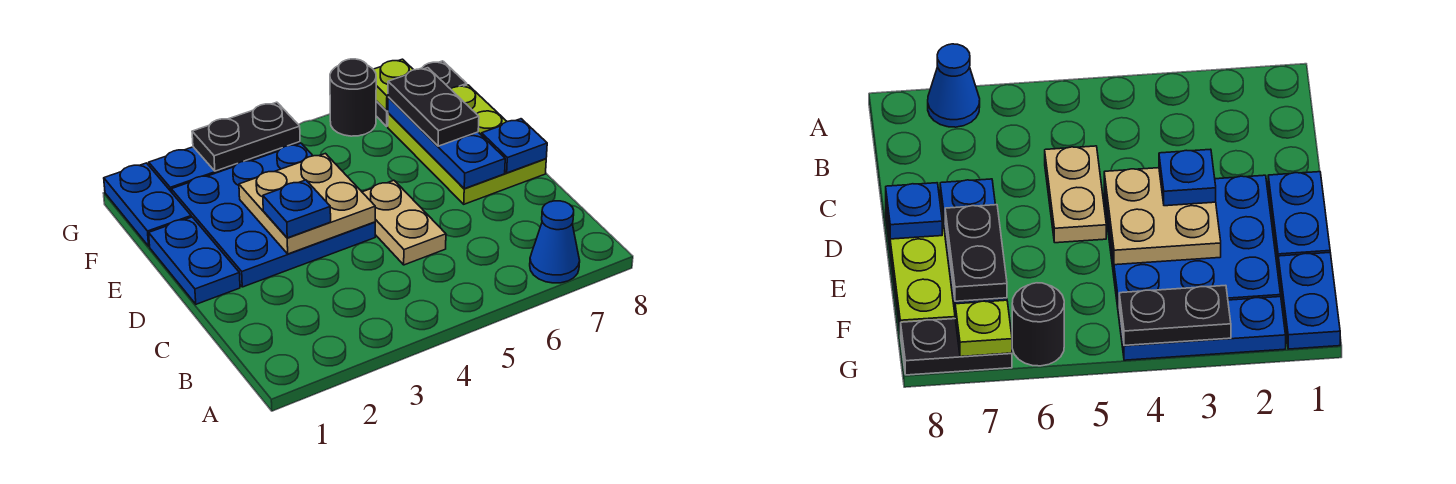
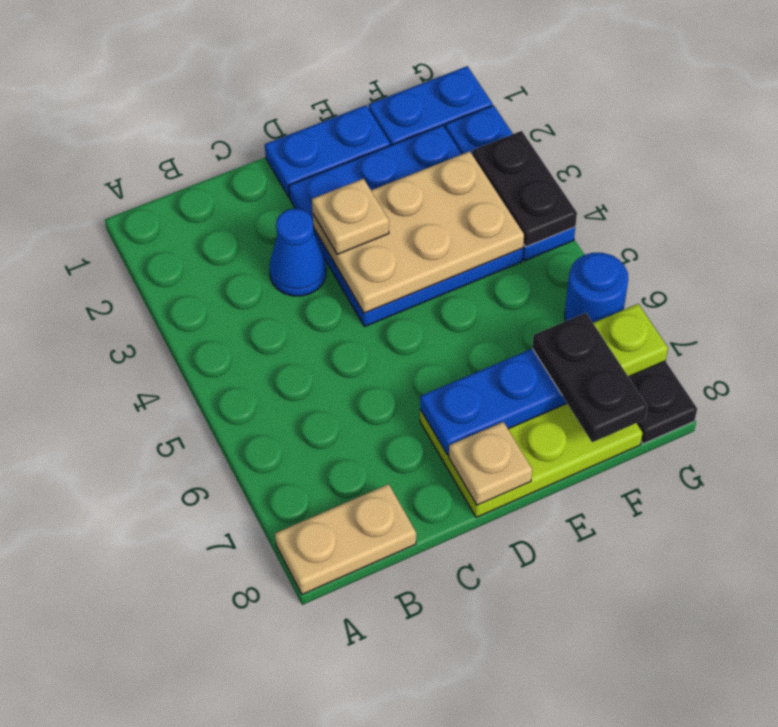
blue cone A7 level 1 -> blue cone C3 level 1
tan plate C5:D5 level 1 -> tan plate A8:B8 level 1
tan plate D3:E4 level 2 -> tan plate D3:F4 level 2
blue plate D3 level 3 -> tan plate D3 level 3
blue plate D8 level 2 -> tan plate D8 level 2
black plate E7:F7 level 3 -> black plate F7:F8 level 3
black round brick G6 level 1 -> blue round brick G6 level 1

